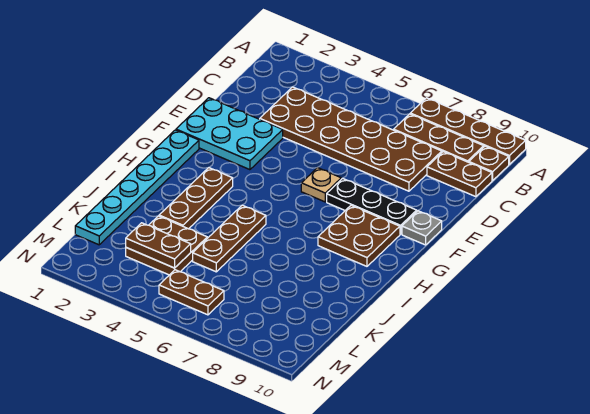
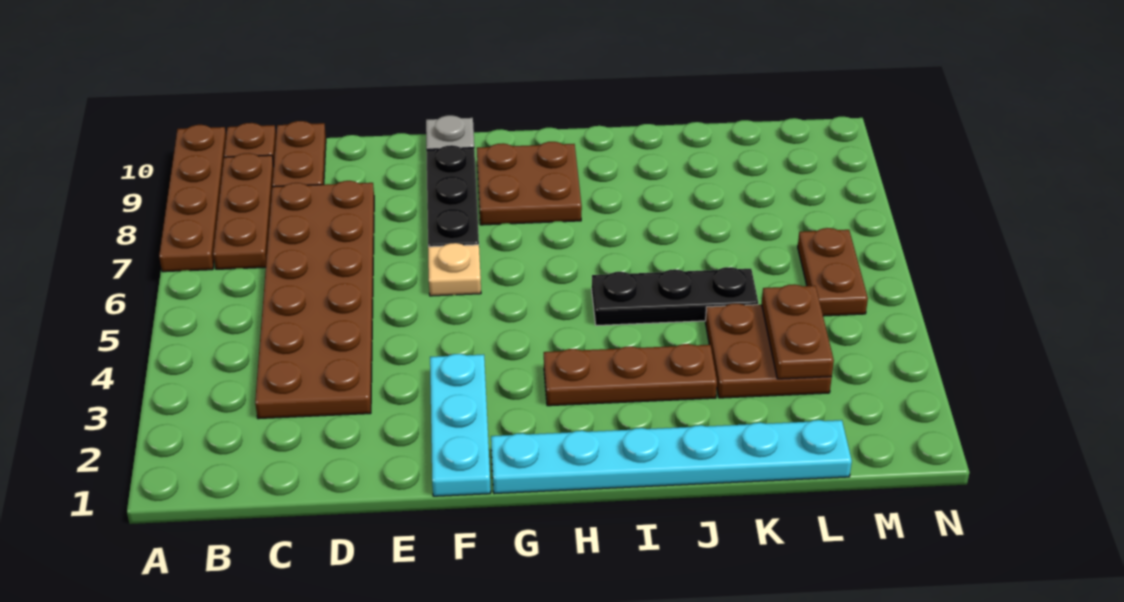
cyan plate E1:F3 level 1 -> cyan plate F1:F3 level 1
brown plate I5:K5 level 1 -> black plate I5:K5 level 1

